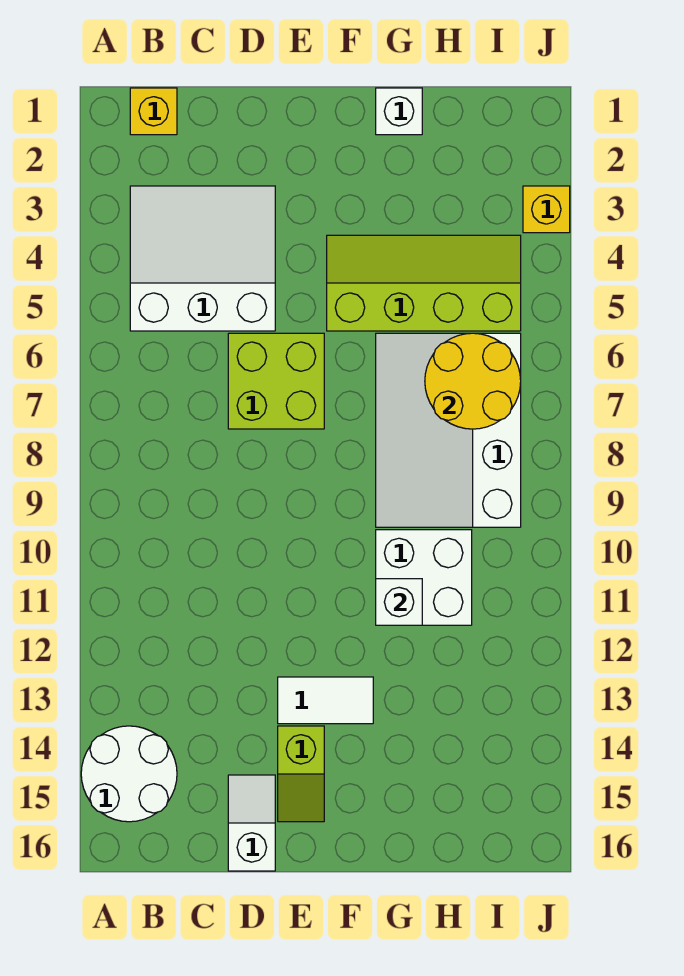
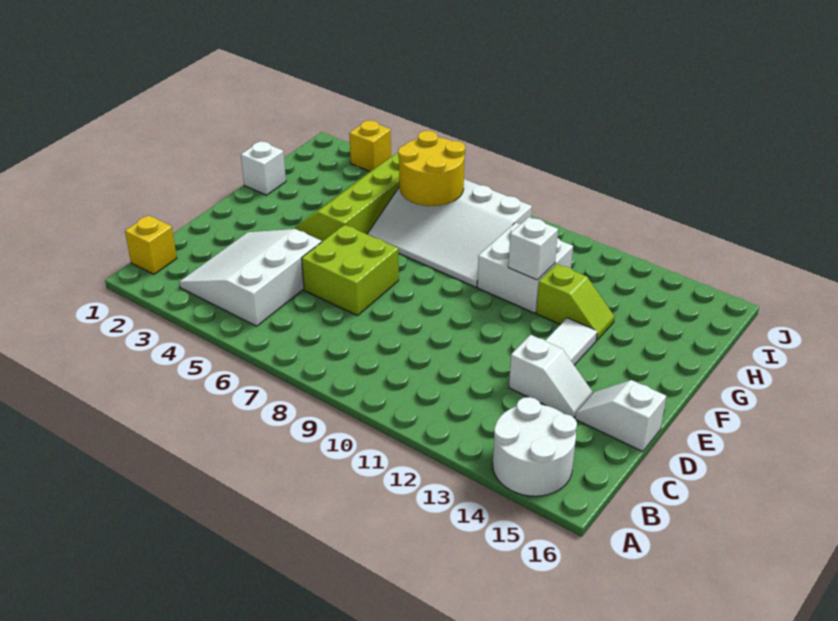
none -> white slope D13:D14 level 1 top 13
lime slope E14:E15 level 1 top 14 -> lime slope G12:G13 level 1 top 12

